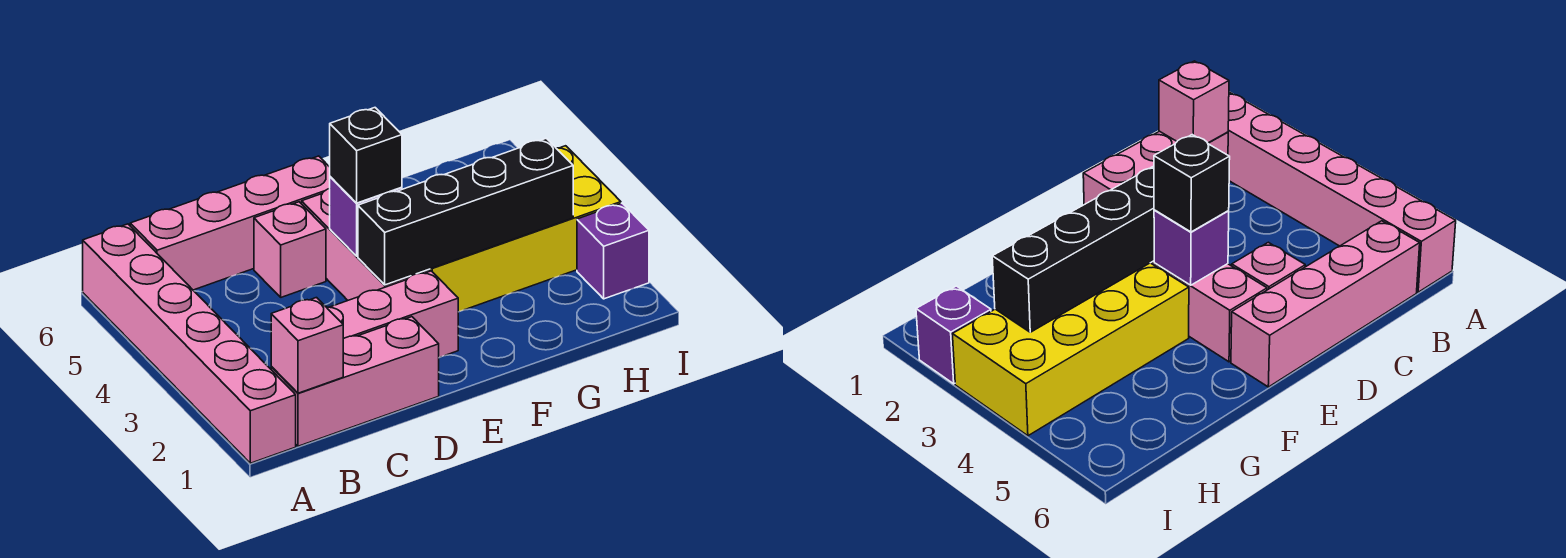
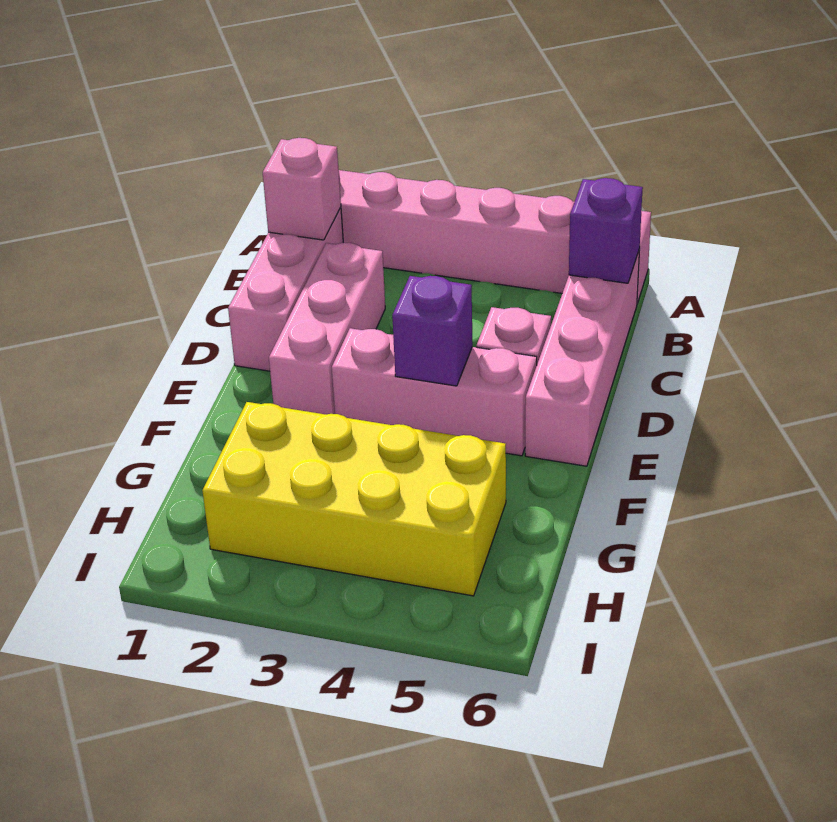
black brick E3:H3 level 2 -> none
black brick E4 level 3 -> none
yellow brick F3:I4 level 1 -> yellow brick G2:H5 level 1
purple brick I2 level 1 -> purple brick B6 level 2

